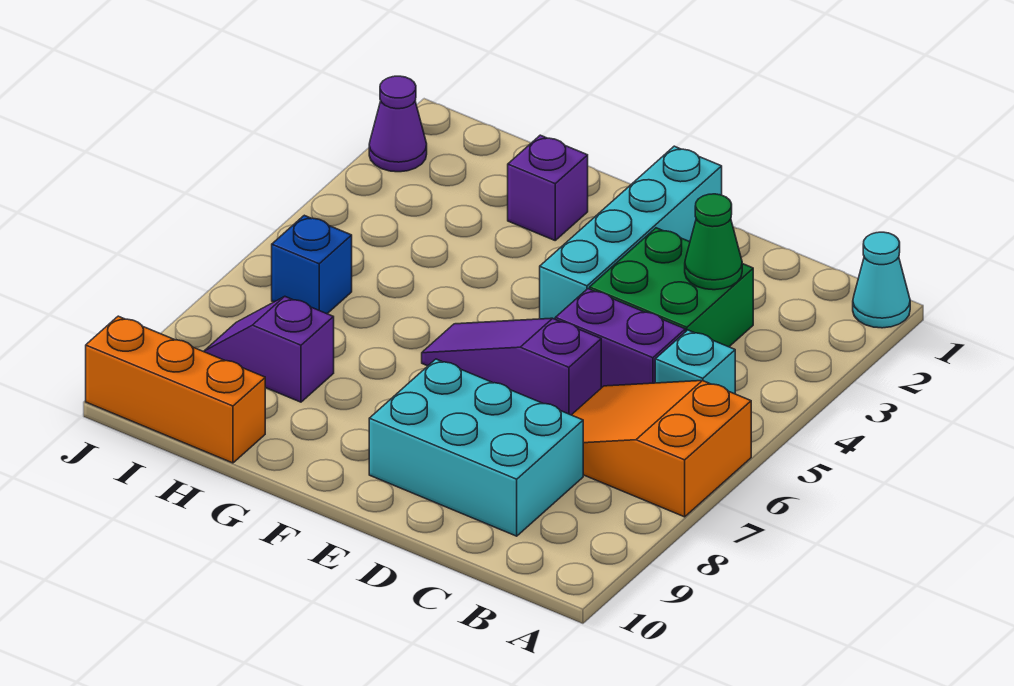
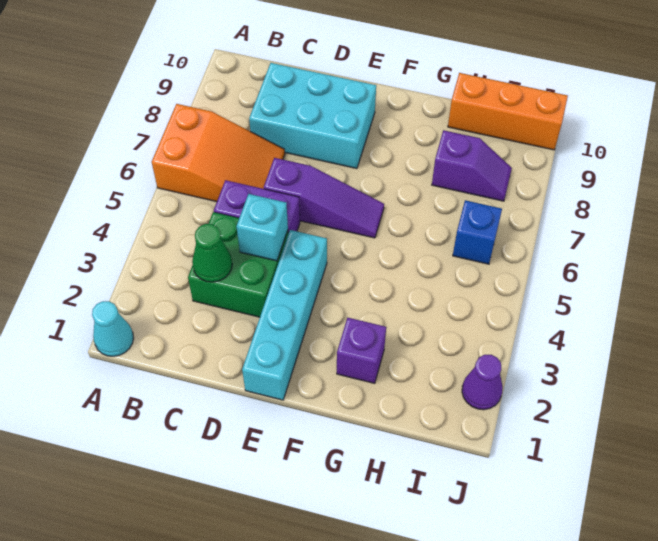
cyan brick B5 level 1 -> cyan brick D4 level 2

